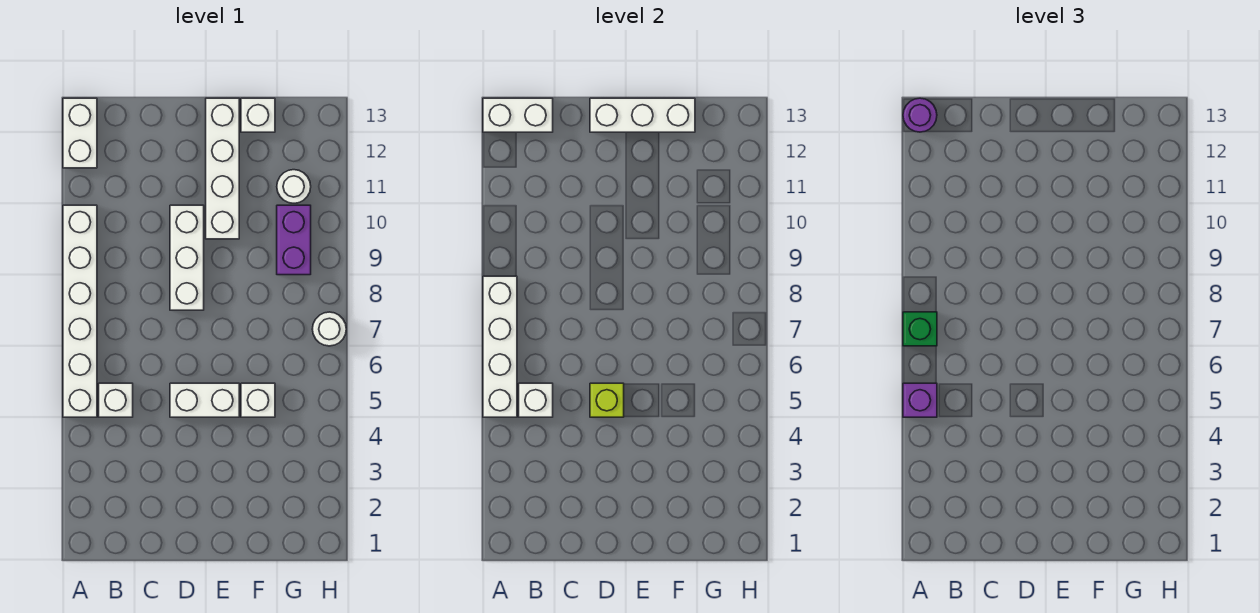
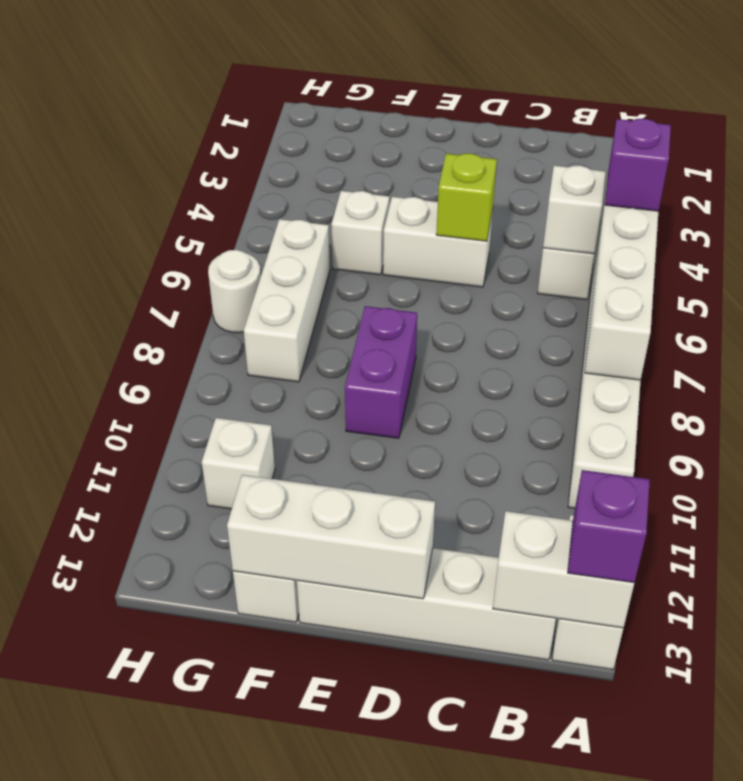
green brick A7 level 3 -> none
purple round brick A13 level 3 -> purple brick A13 level 3
white brick D8:D10 level 1 -> white brick G6:G8 level 1
white brick E10:E13 level 1 -> white brick B13:E13 level 1
purple brick G9:G10 level 1 -> purple brick E8:E9 level 1
white round brick G11 level 1 -> white brick G11 level 1

